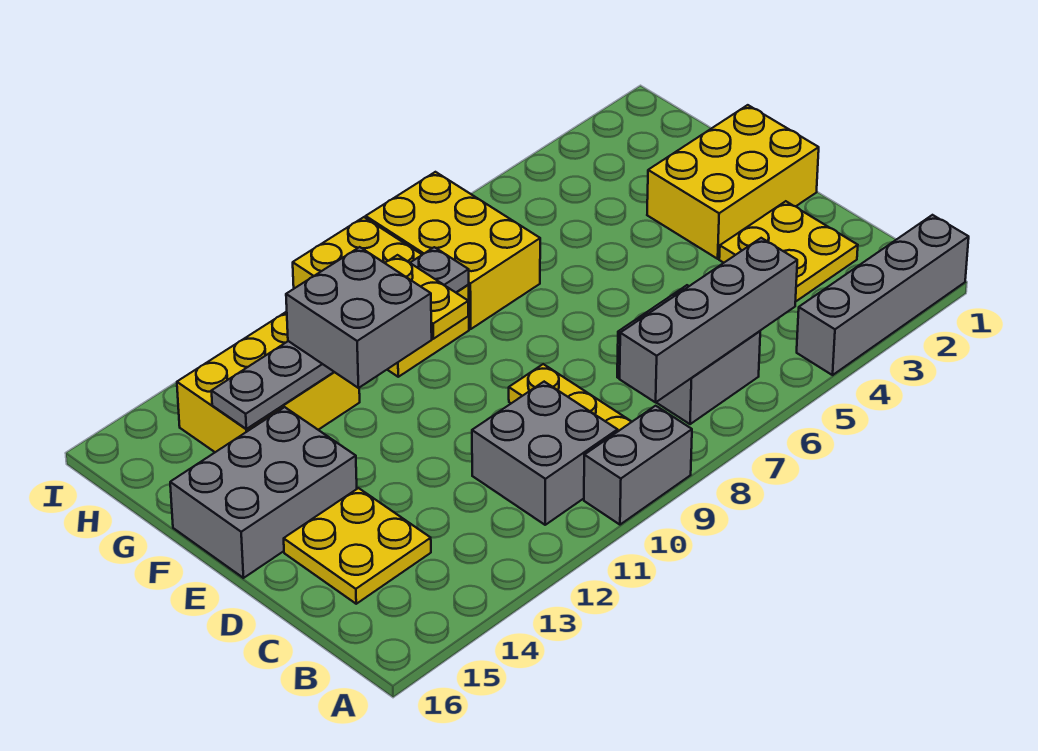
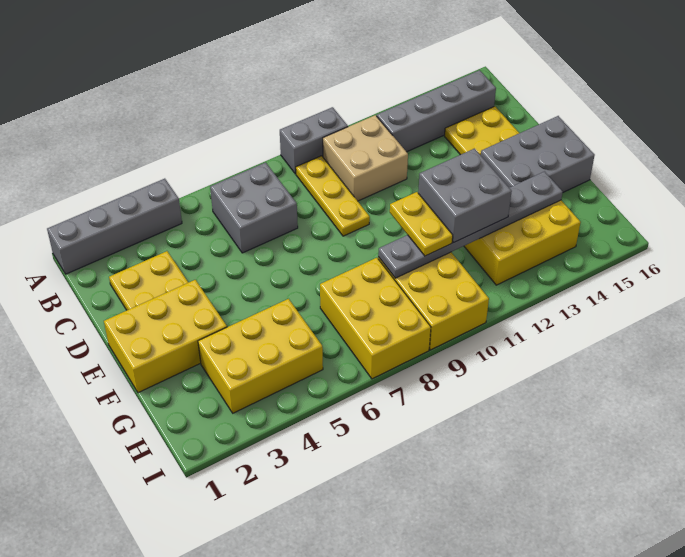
grey brick B5:B8 level 2 -> grey brick B12:B15 level 1
grey brick B10:C11 level 1 -> tan brick B10:C11 level 1
none -> yellow brick G3:H5 level 1

